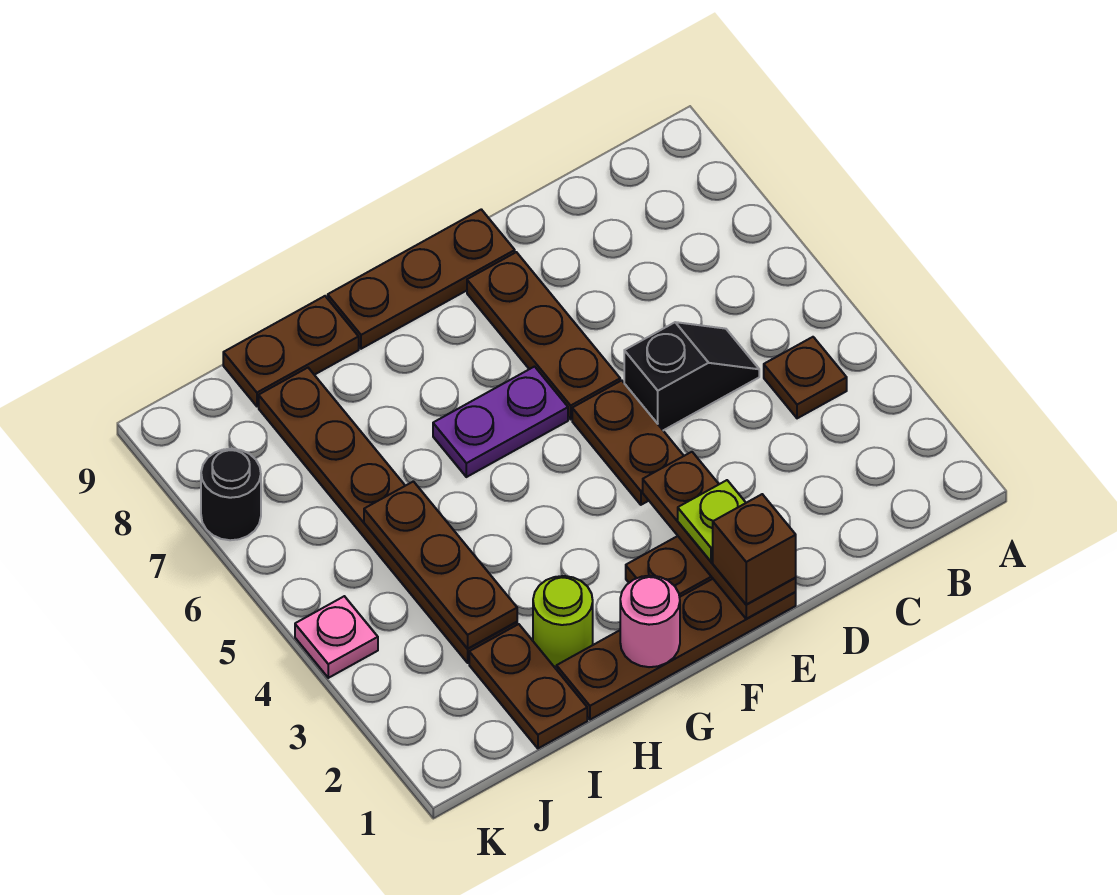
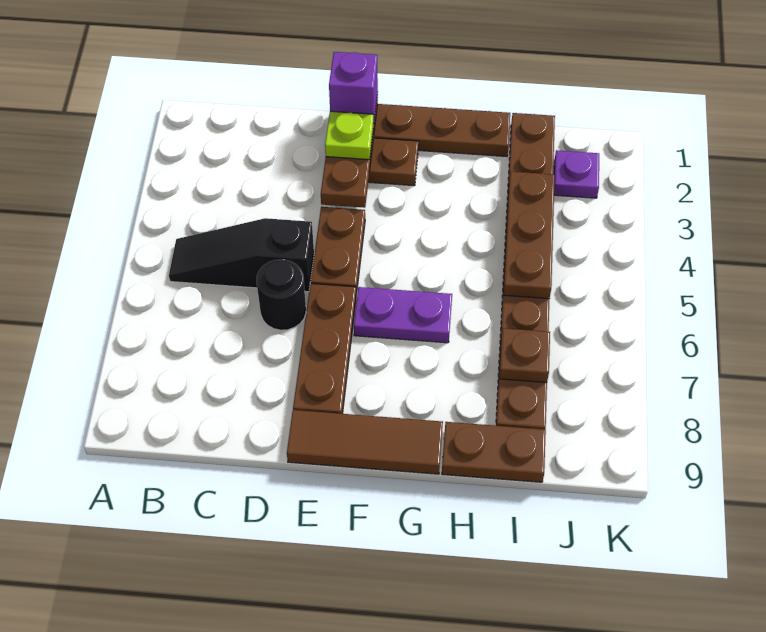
brown plate B4 level 1 -> brown plate I7 level 2
black slope C5:D5 level 1 top D -> black slope B5:D5 level 1 top D
brown brick E1 level 3 -> purple brick E1 level 3
brown plate E9:G9 level 1 -> brown tile E9:G9 level 1
pink round brick G1 level 2 -> none
lime round brick H2 level 1 -> none
none -> purple plate J2 level 1
pink plate K4 level 1 -> none
black round brick K7 level 1 -> black round brick D6 level 1

